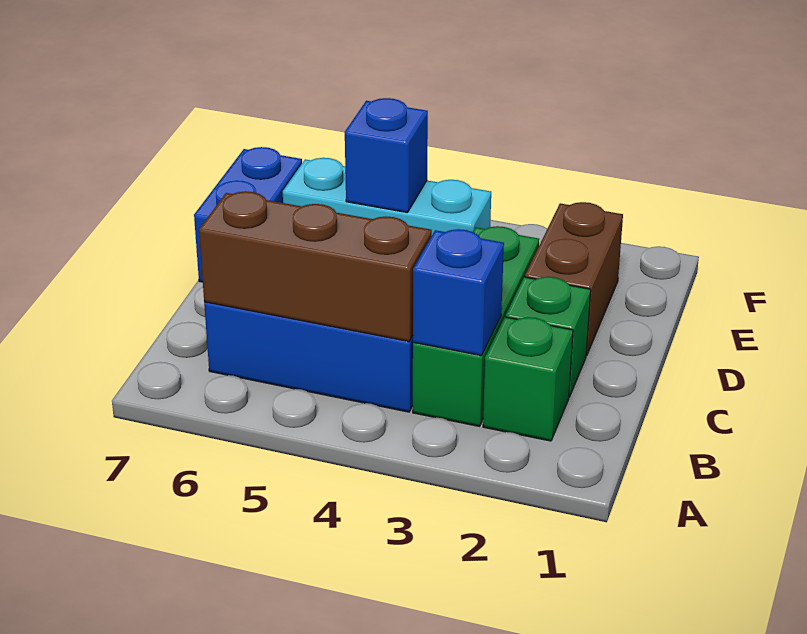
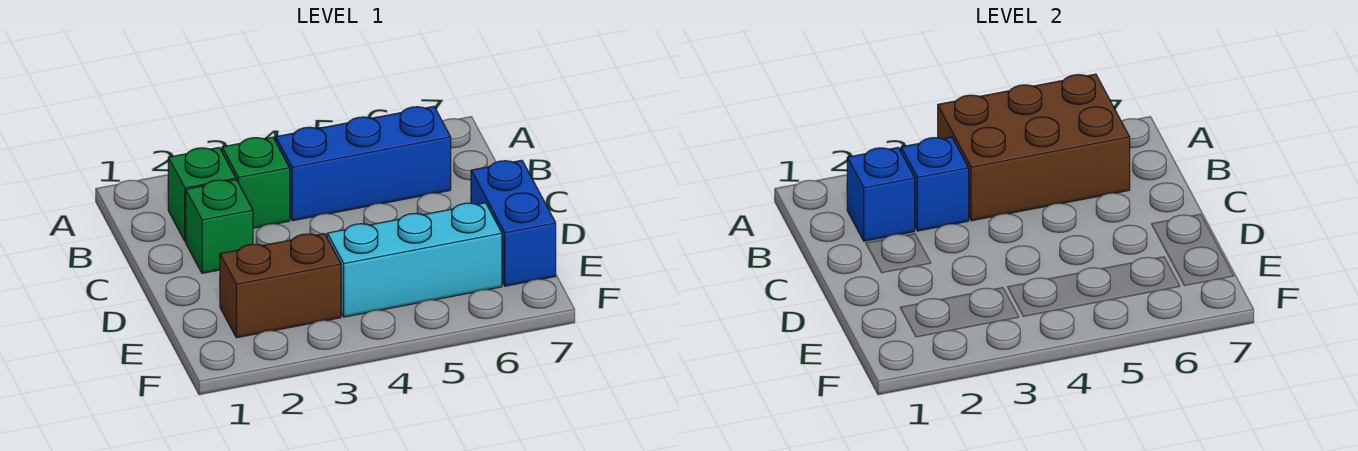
green brick B3:D3 level 1 -> green brick B3 level 1
brown brick B4:B6 level 2 -> brown brick A4:B6 level 2
brown brick D2:E2 level 1 -> brown brick E2:E3 level 1
blue brick E5 level 2 -> blue brick B2 level 2

